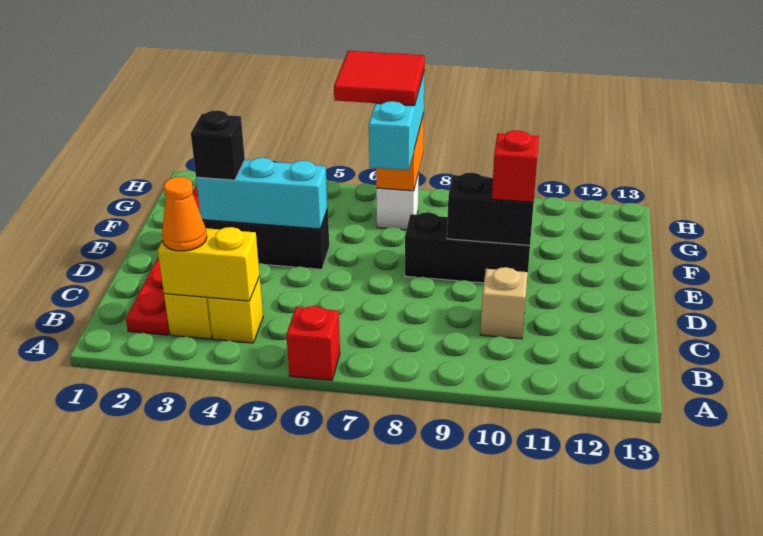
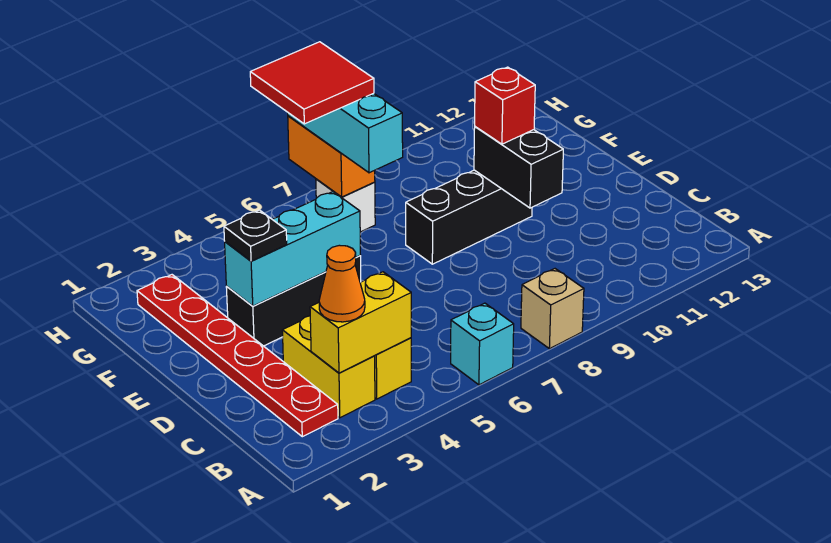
red brick A6 level 1 -> cyan brick A6 level 1
tan brick C10 level 1 -> tan brick A8 level 1
black brick E3 level 3 -> black plate E3 level 3
black brick E9:E10 level 2 -> black brick D10:E10 level 2

